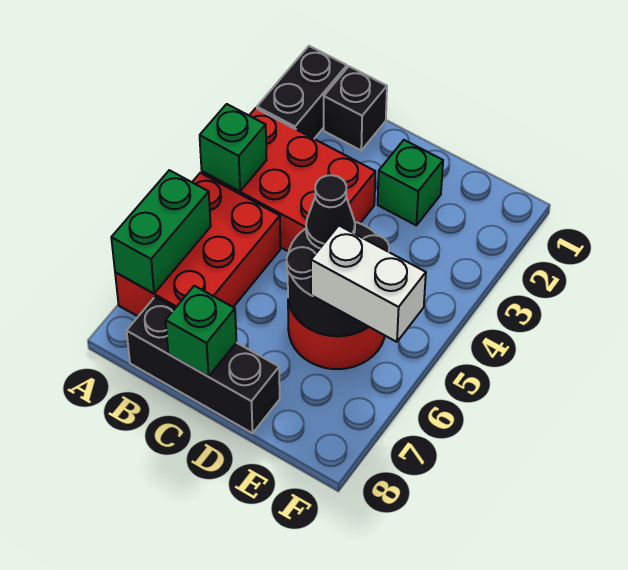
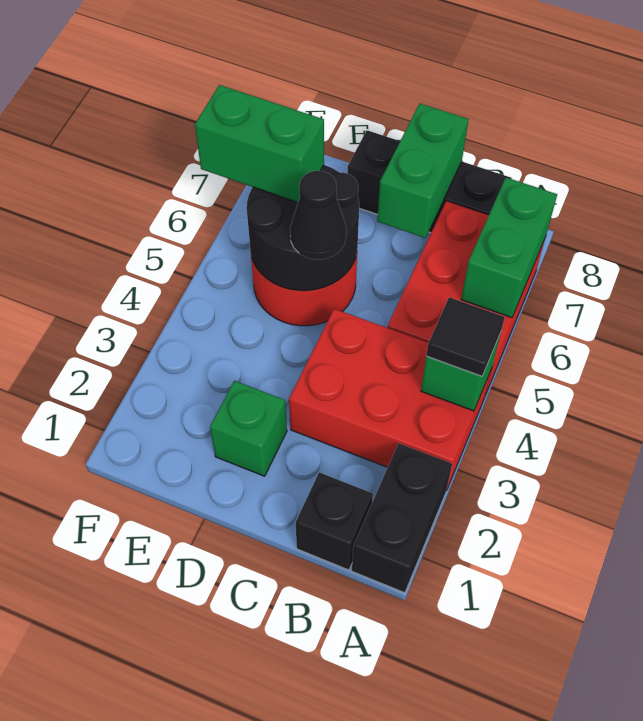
none -> black tile A4 level 3
green brick C8 level 2 -> green brick C7:C8 level 2
white brick E6:F6 level 3 -> green brick E6:F6 level 3

